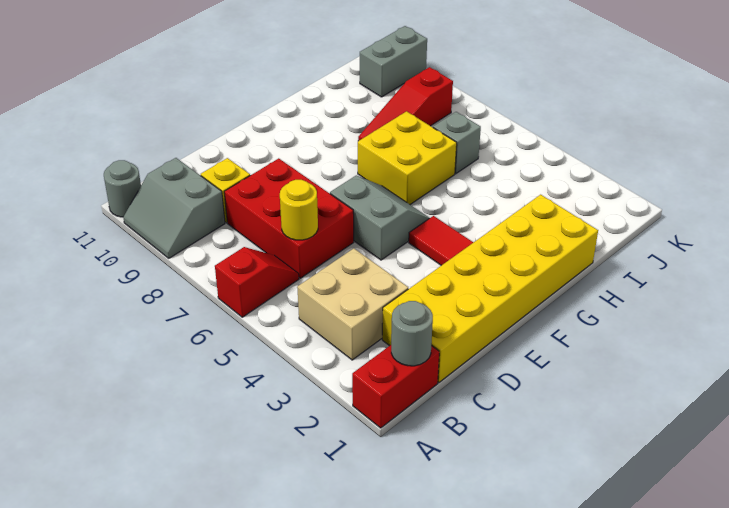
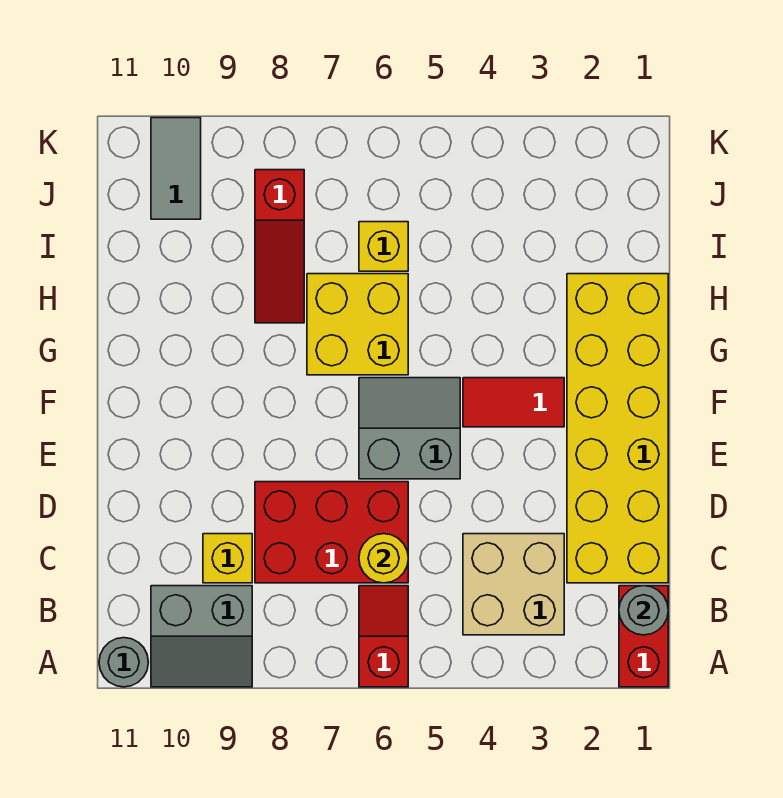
grey brick I6 level 1 -> yellow brick I6 level 1
grey brick J10:K10 level 1 -> grey tile J10:K10 level 1

